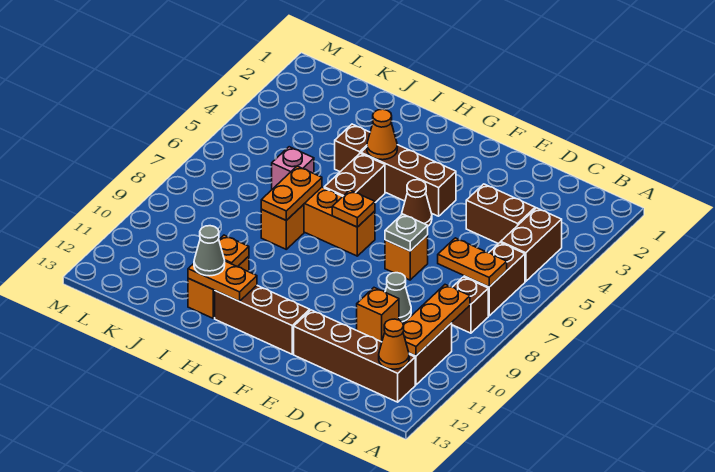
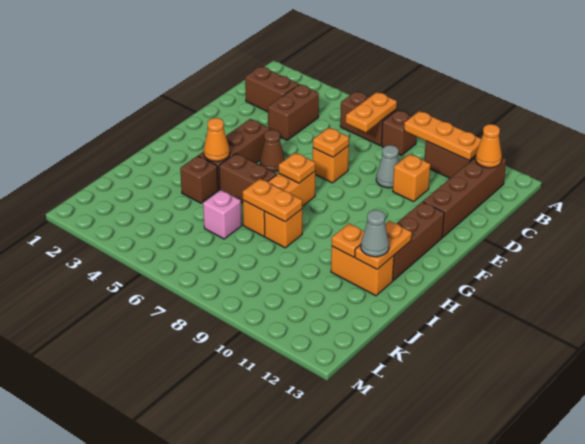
brown brick B4:B5 level 1 -> brown brick C2:C3 level 1
grey plate E7 level 2 -> orange plate E7 level 2

